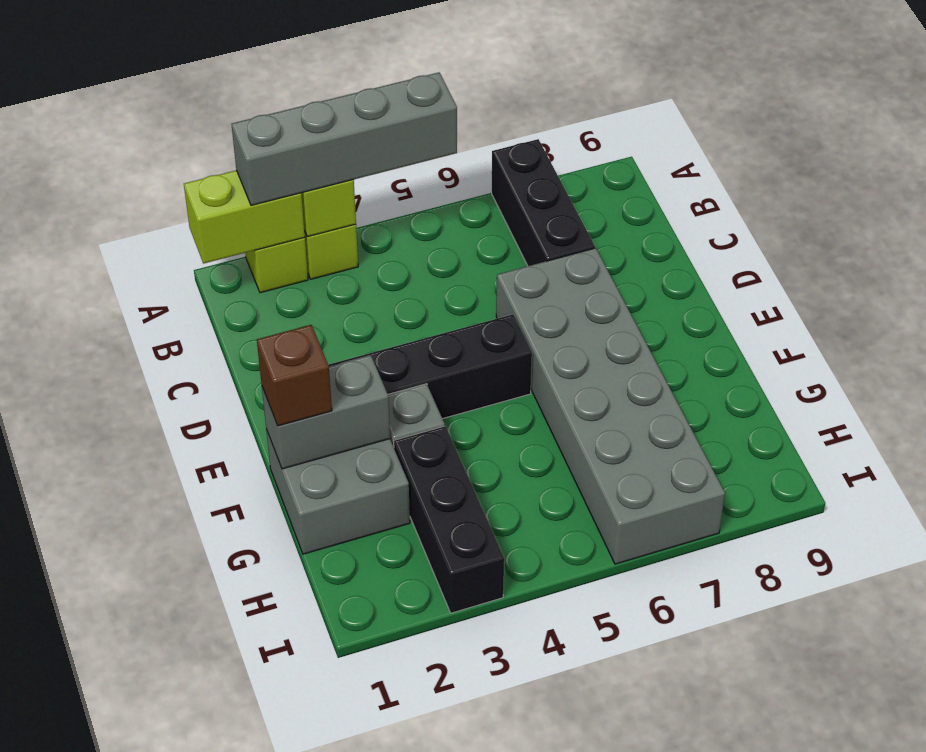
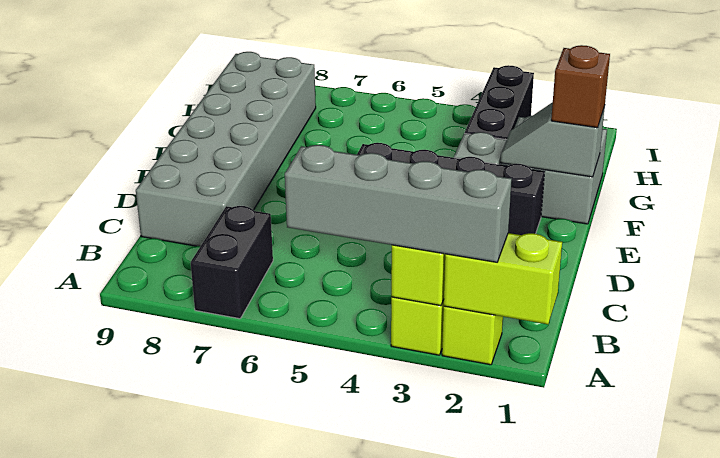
black brick A7:C7 level 1 -> black brick A7:B7 level 1
grey brick D6:I7 level 1 -> grey brick C8:H9 level 1
grey brick F1:F2 level 2 -> grey slope F1:F2 level 2 top 1

